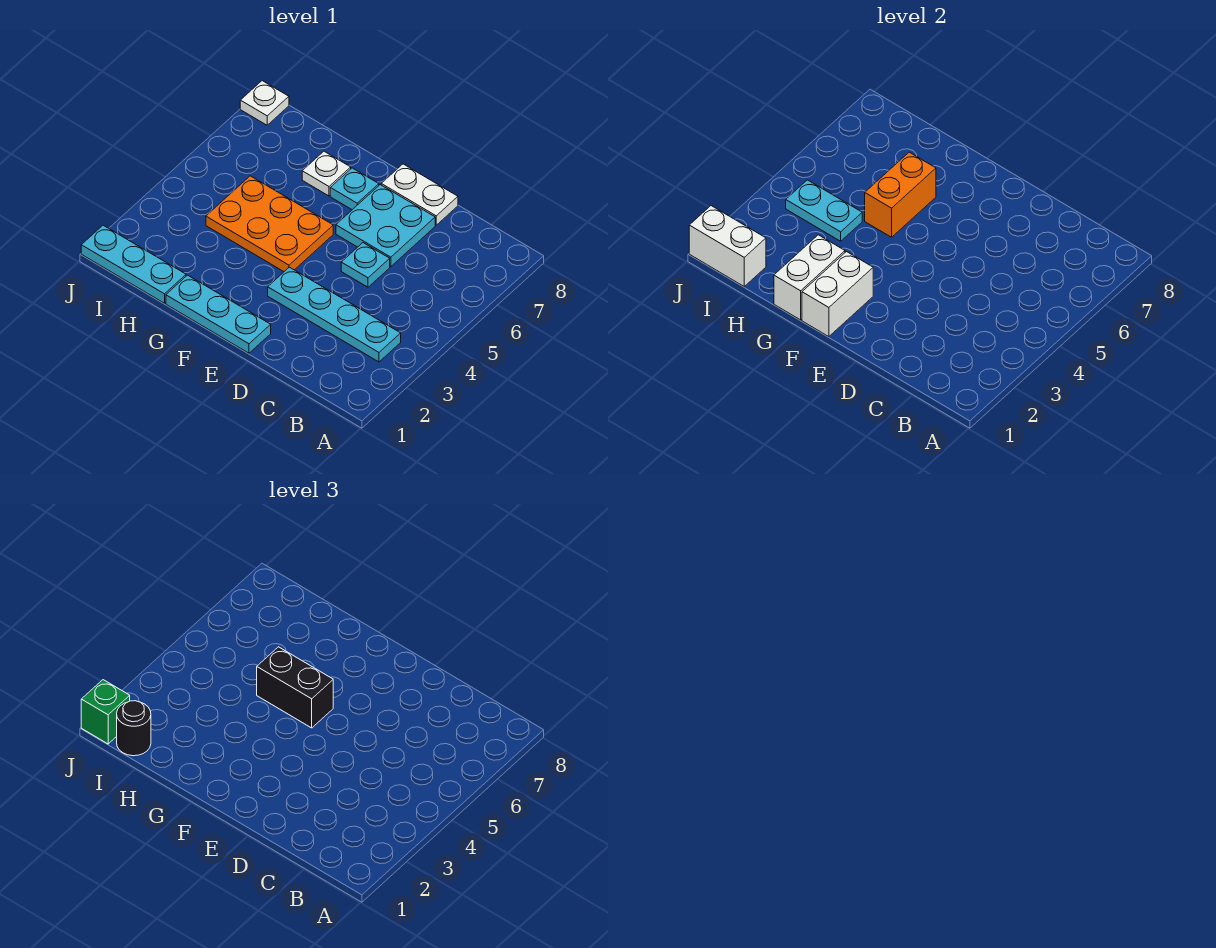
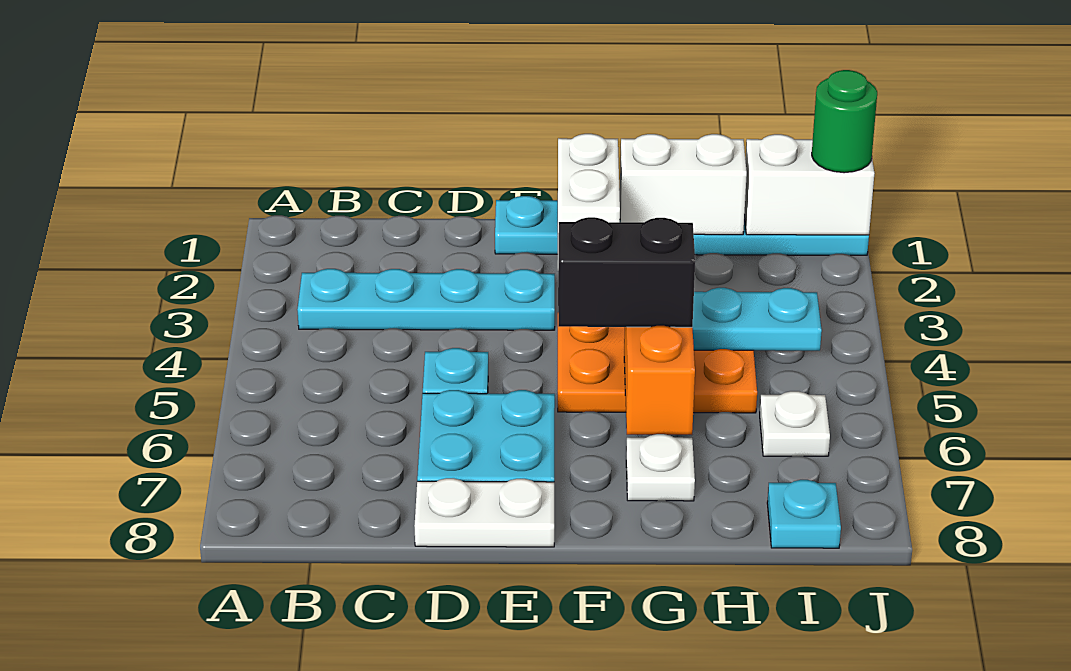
cyan plate F7 level 1 -> cyan plate I8 level 1
white brick G1:G2 level 2 -> white brick G1:H1 level 2
black round brick I1 level 3 -> none
green brick J1 level 3 -> green round brick J1 level 3
white plate J8 level 1 -> white plate I6 level 1

